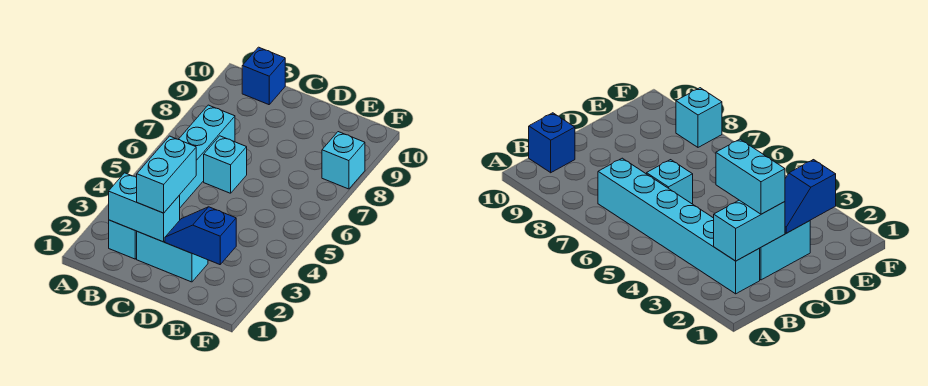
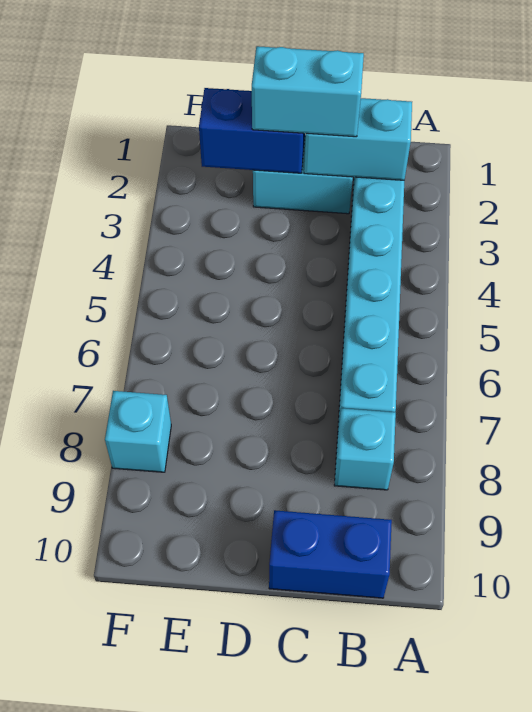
blue brick B10 level 1 -> blue brick B10:C10 level 1
cyan brick C2:C3 level 3 -> cyan brick C2:D2 level 3
cyan brick C6 level 1 -> cyan brick B8 level 1
blue slope D2:E2 level 2 top E -> blue brick D2:E2 level 2

